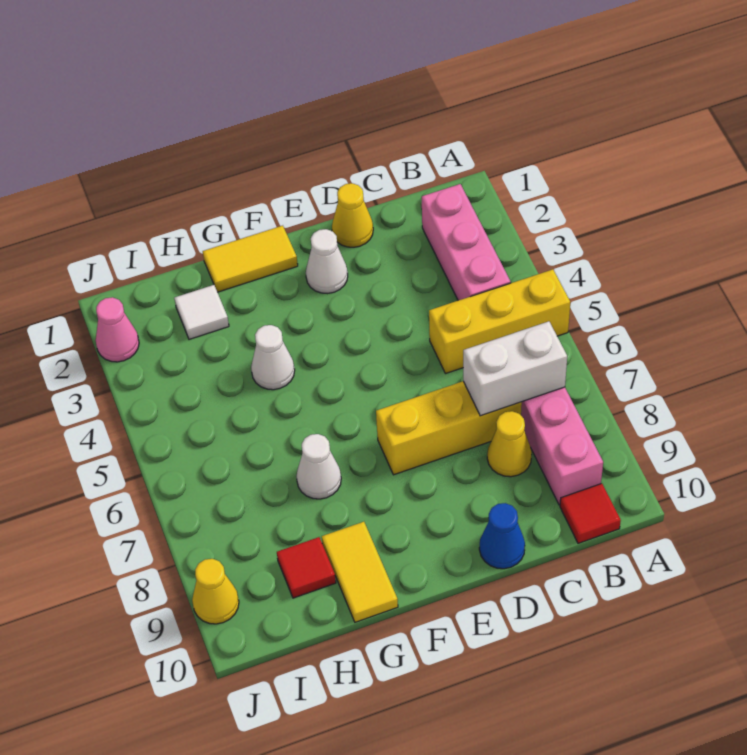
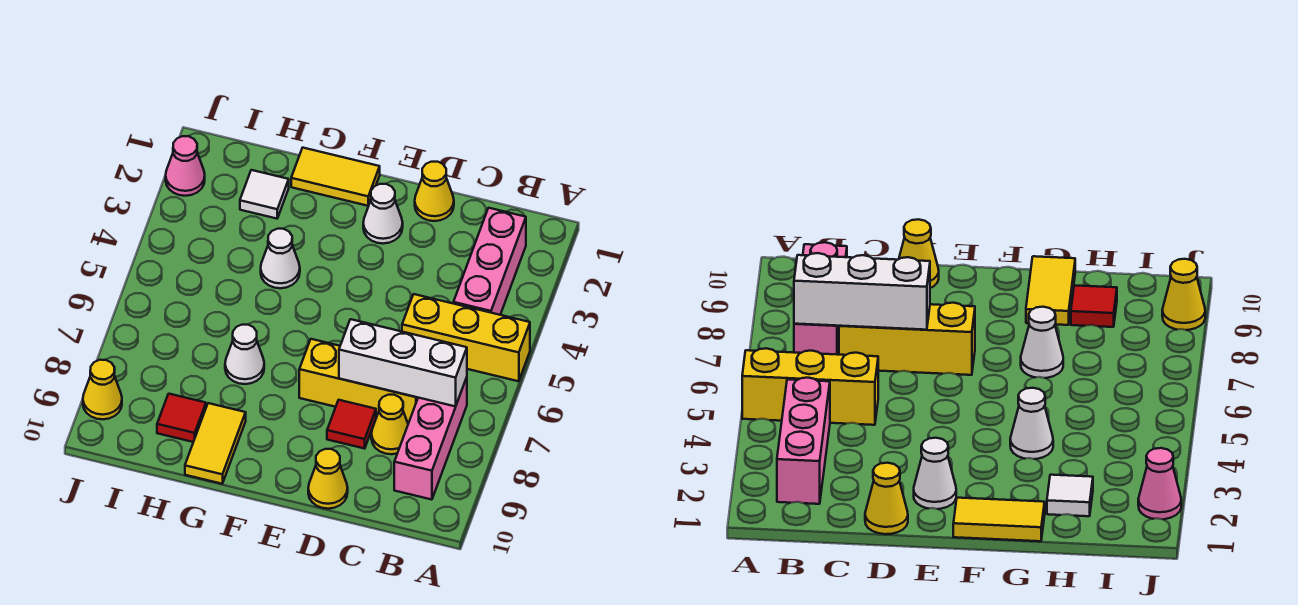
white brick B7:C7 level 2 -> white brick B7:D7 level 2
red tile B10 level 1 -> red tile D8 level 1
blue cone D10 level 1 -> yellow cone D10 level 1

